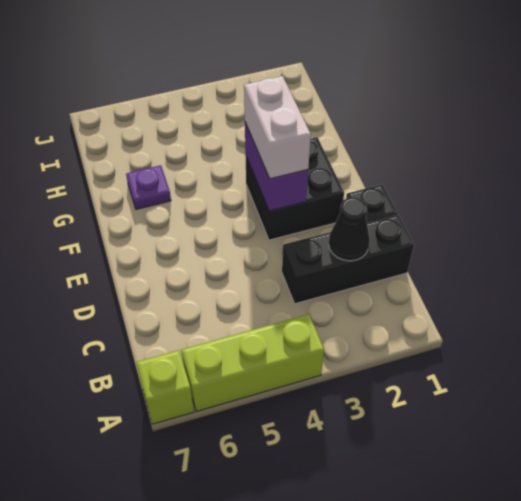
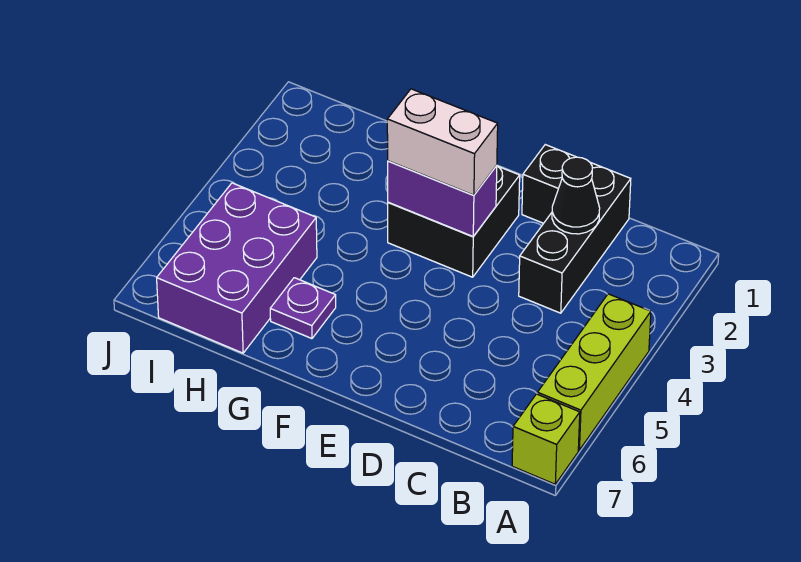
none -> purple brick H5:I7 level 1

